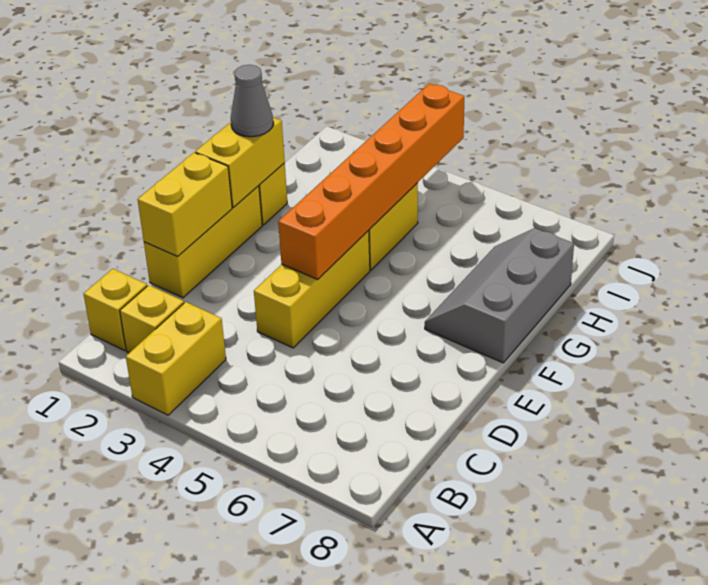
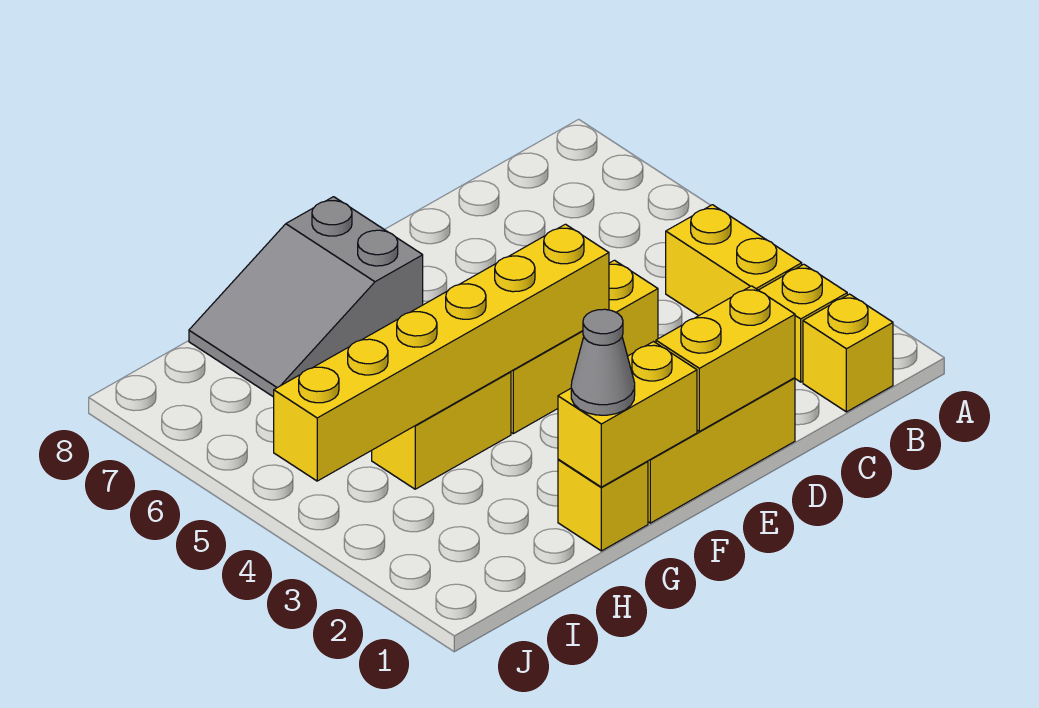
yellow brick A3:B3 level 1 -> yellow brick B3:B4 level 1
orange brick E4:J4 level 2 -> yellow brick E4:J4 level 2
grey slope F7:H8 level 1 top 8 -> grey slope F7:H8 level 1 top F

